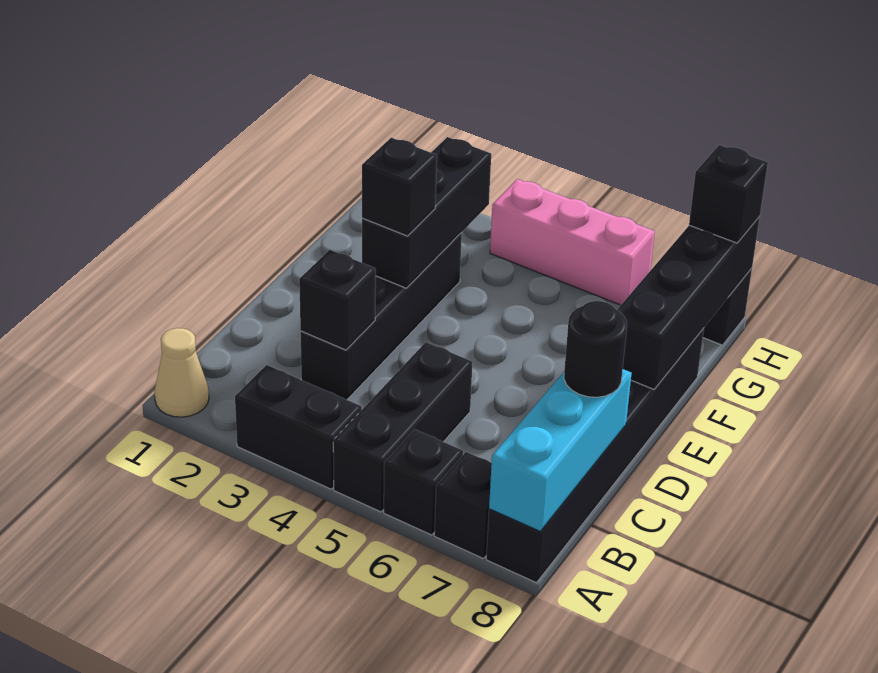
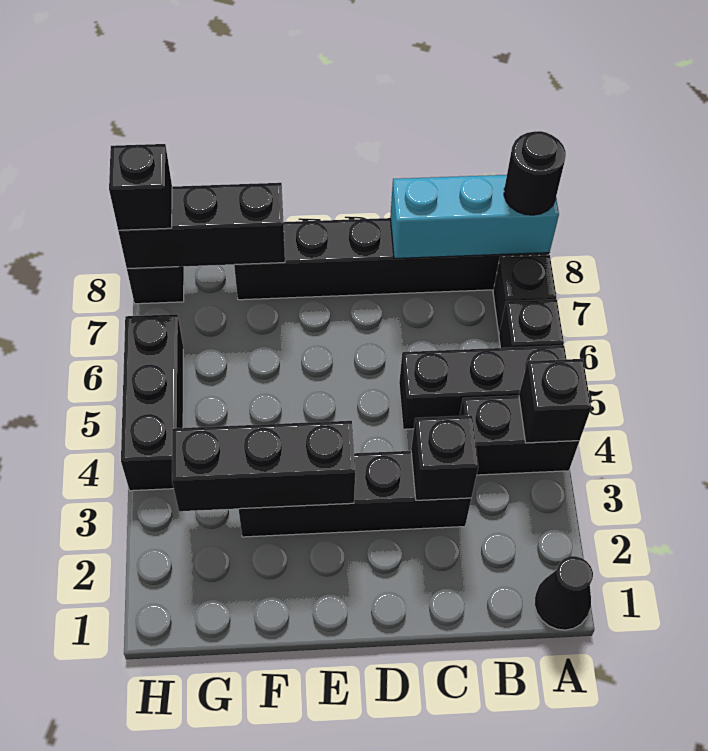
tan cone A1 level 1 -> black cone A1 level 1
black brick A3:A4 level 1 -> black brick A4:B4 level 1
black round brick C8 level 3 -> black round brick A8 level 3
black brick E3 level 3 -> black brick A4 level 2
black brick E8:H8 level 2 -> black brick F8:H8 level 2
pink brick H4:H6 level 1 -> black brick H4:H6 level 1

